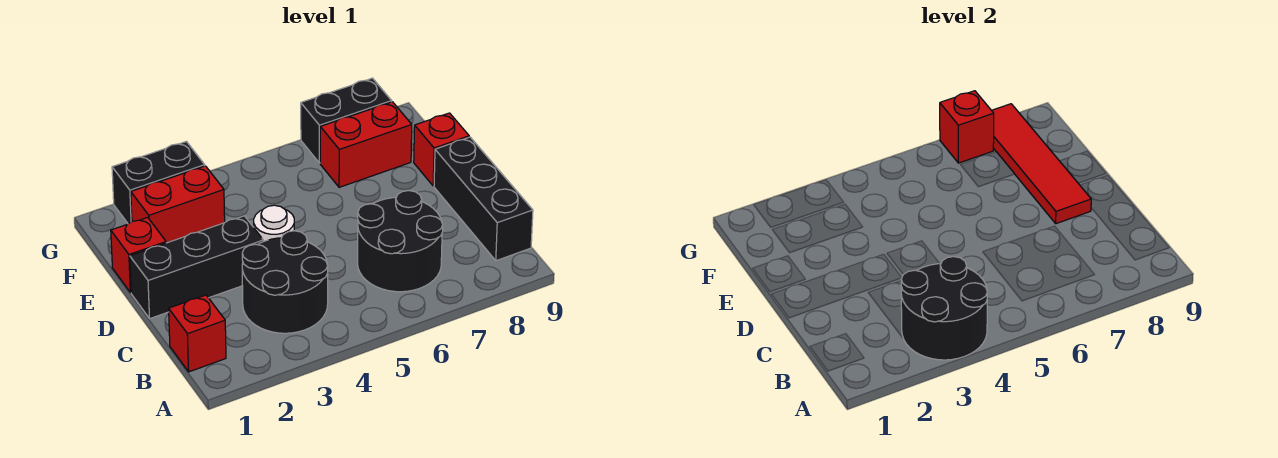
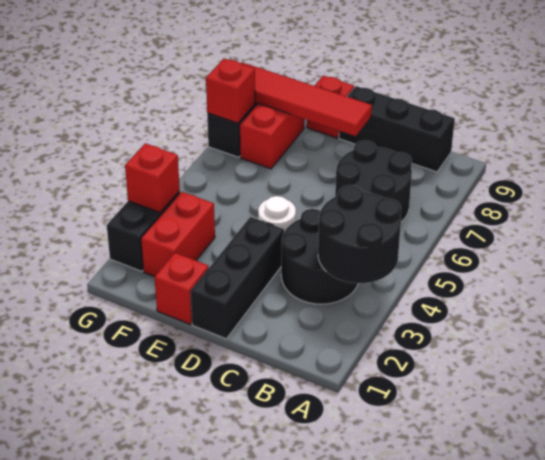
red brick B1 level 1 -> red brick G3 level 2

